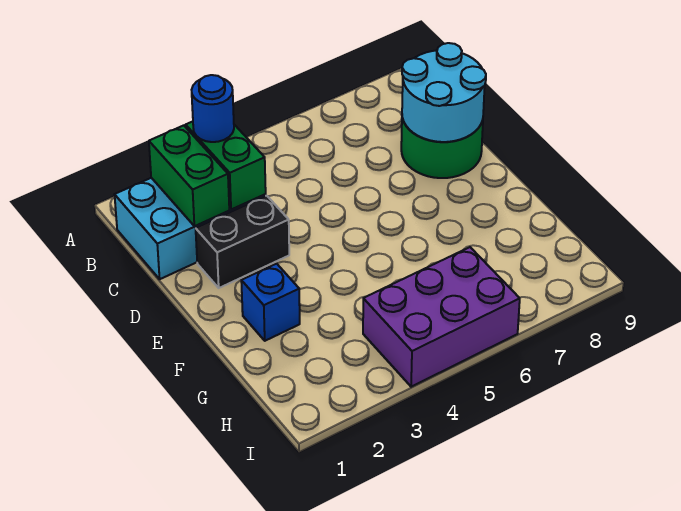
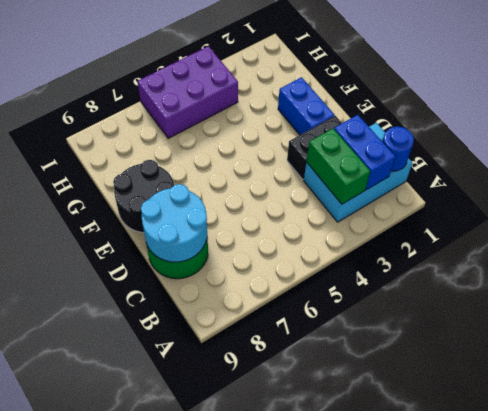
green brick B2:C2 level 2 -> blue brick B2:C2 level 2
blue round brick B3 level 3 -> blue round brick B1 level 2
none -> black round brick E8:F9 level 1
blue brick F2 level 1 -> blue brick E2:F2 level 1

